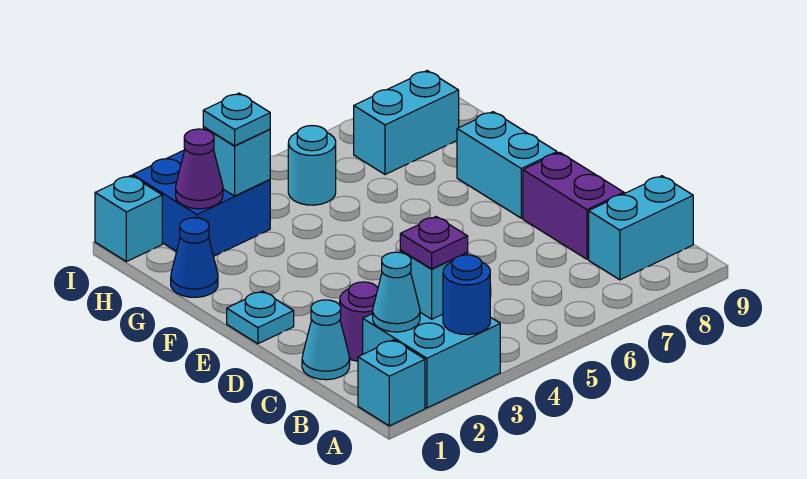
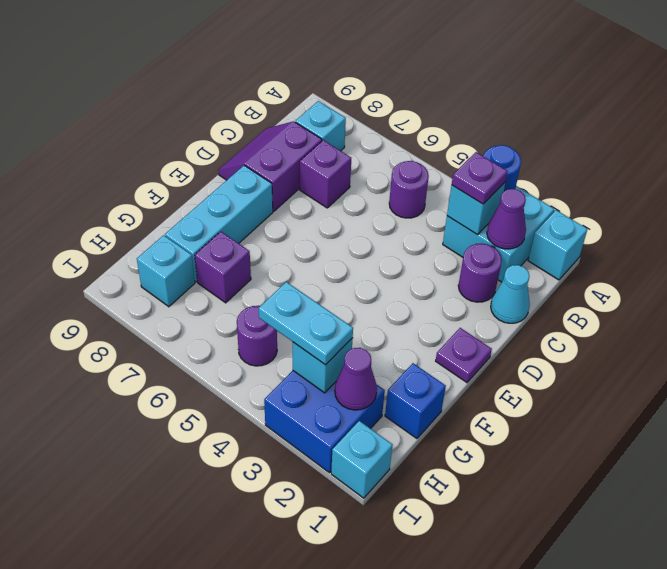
cyan cone B2 level 2 -> purple cone B2 level 2
none -> purple round brick B5 level 1
cyan brick B8:B9 level 1 -> cyan brick B8 level 1
none -> purple brick C7 level 1
cyan plate E1 level 1 -> purple plate E1 level 1
cyan brick E8:F8 level 1 -> cyan brick E8:G8 level 1
blue cone G1 level 1 -> blue brick G1 level 1
none -> purple brick G7 level 1
cyan plate H3 level 3 -> cyan plate H3:H4 level 3
cyan round brick H5 level 1 -> purple round brick H5 level 1
cyan brick H7:H8 level 1 -> cyan brick H8 level 1

